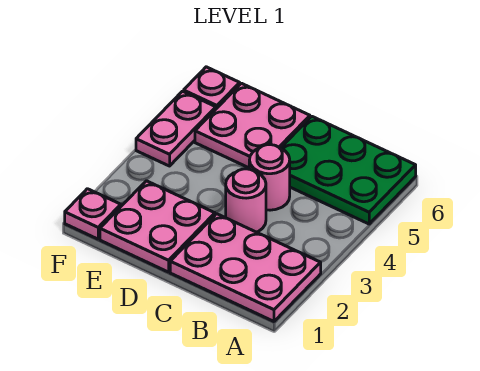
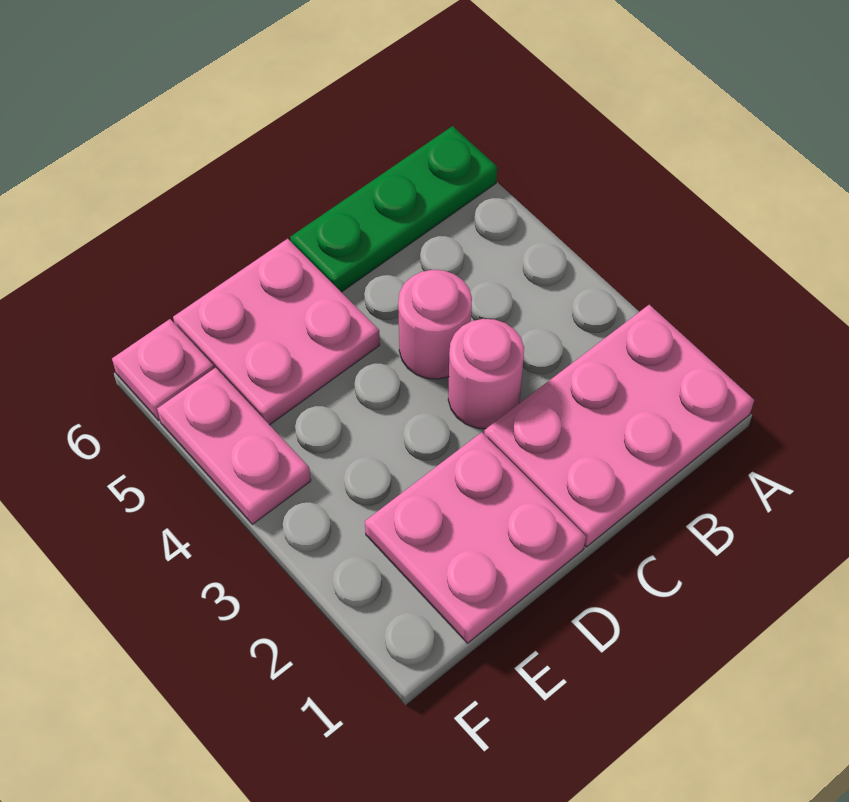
green plate A5:C6 level 1 -> green plate A6:C6 level 1
pink plate F1 level 1 -> none

